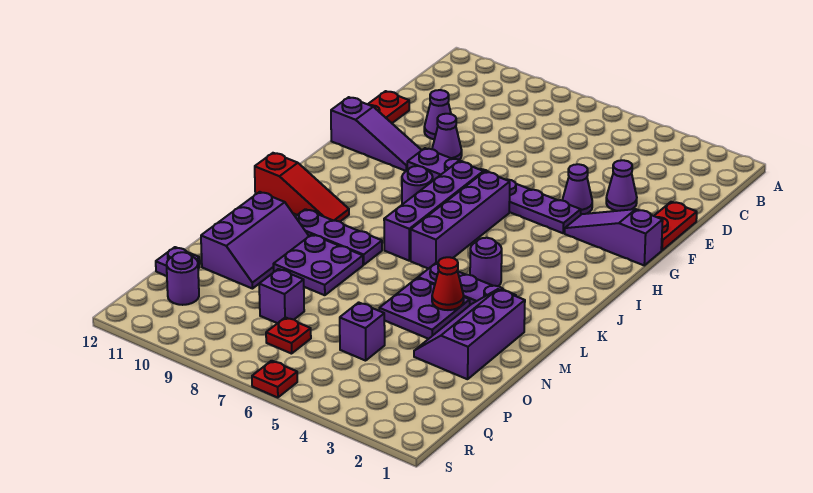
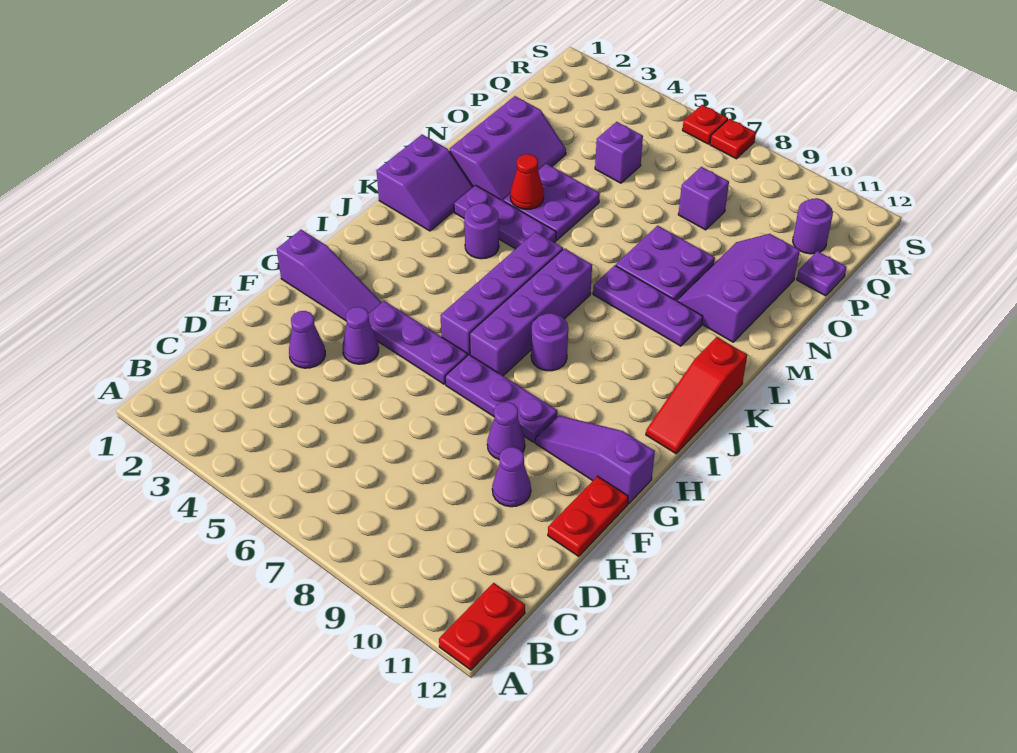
red plate E1:F1 level 1 -> red plate A12:B12 level 1
none -> purple slope K1:L2 level 1 top 1
red slope K10:K12 level 1 top 12 -> red slope I12:K12 level 1 top K
red plate Q7 level 1 -> red plate S7 level 1

